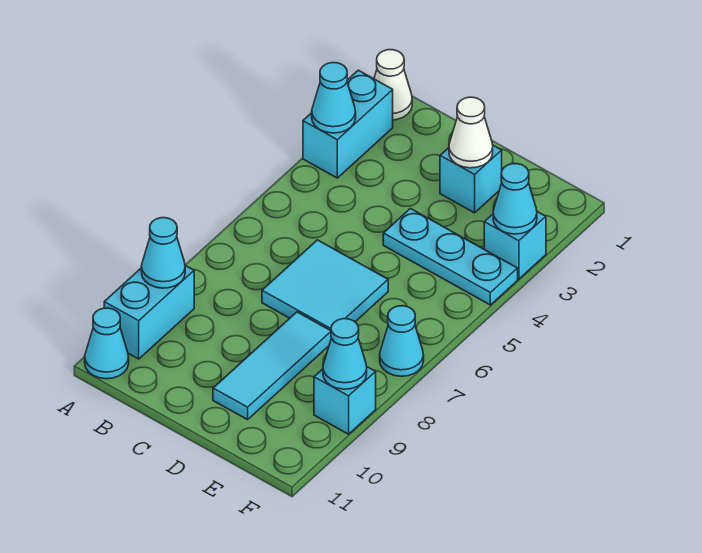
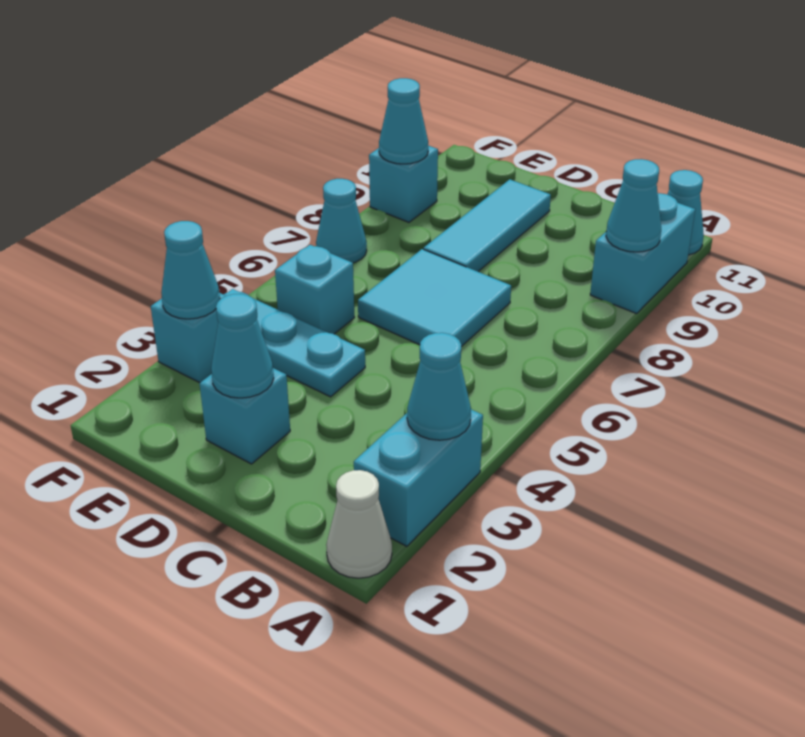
white cone D2 level 2 -> cyan cone D2 level 2
none -> cyan brick E5 level 1

